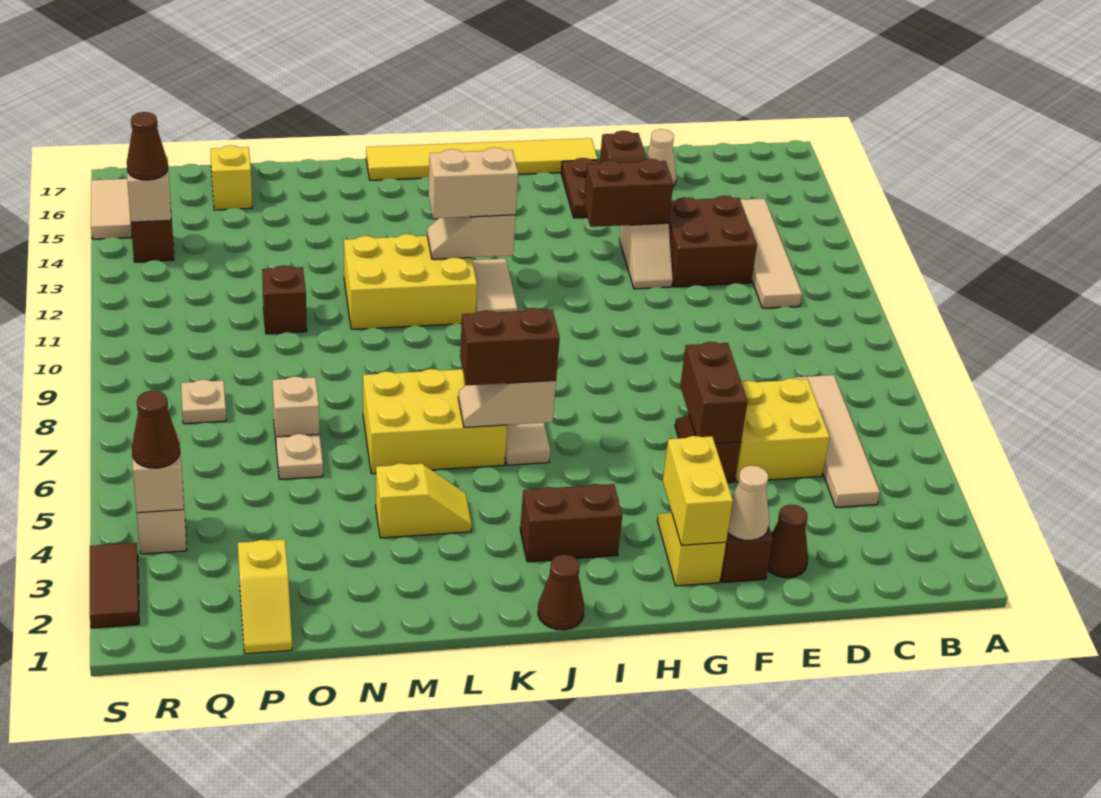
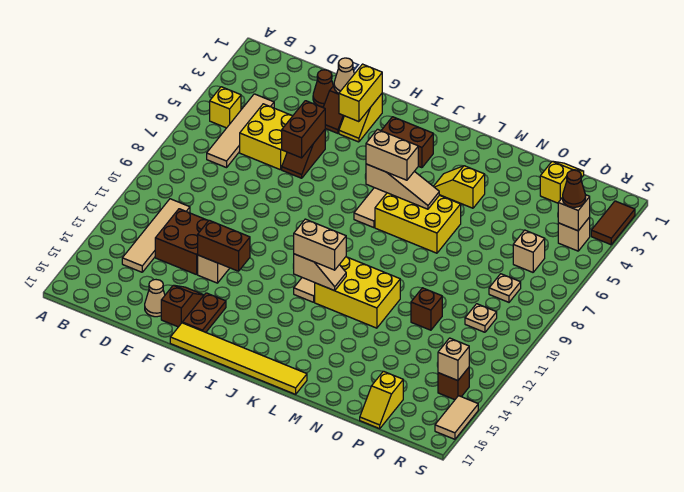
none -> yellow brick B5 level 1
brown cone J1 level 1 -> none
tan slope J6:K6 level 2 top J -> tan slope J6:L6 level 2 top J
brown brick J6:K6 level 3 -> tan brick J6:K6 level 3
tan plate O6 level 1 -> tan plate Q10 level 1
tan brick O7 level 1 -> tan brick Q6 level 1
brown cone R14 level 3 -> none

